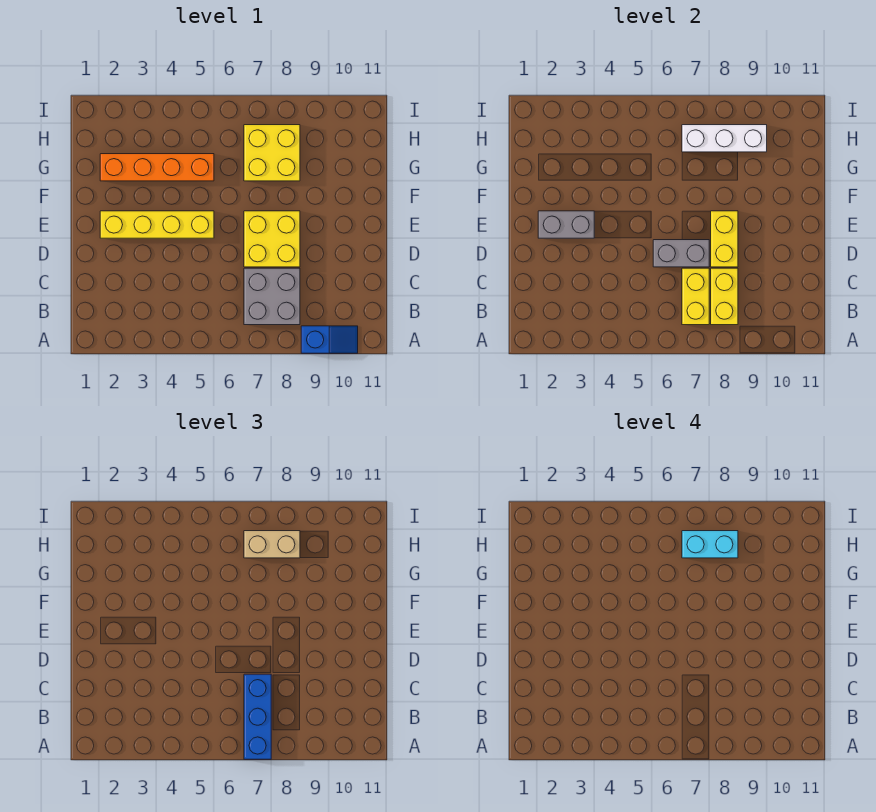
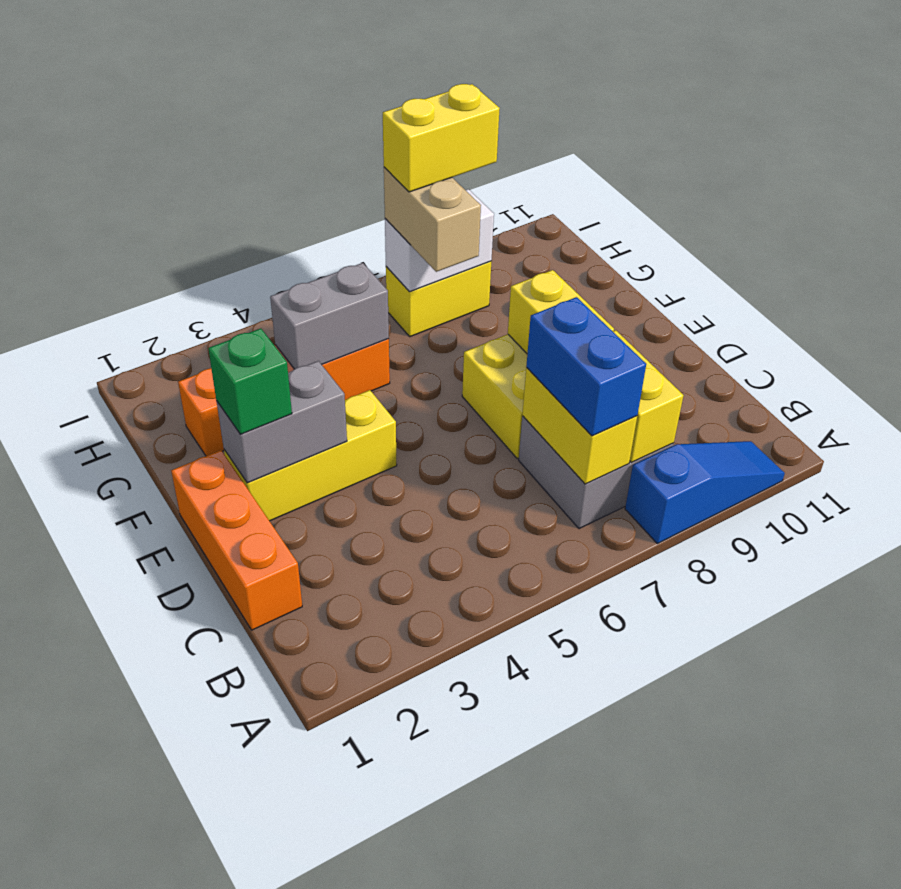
blue brick A7:C7 level 3 -> blue brick B7:C7 level 3
blue slope A9:A10 level 1 top 9 -> blue slope A8:A10 level 1 top 8
none -> orange brick C1:E1 level 1
grey brick D6:D7 level 2 -> grey brick G4:G5 level 2
yellow brick E2:E5 level 1 -> yellow brick E2:E4 level 1
none -> green brick E2 level 3
yellow brick G7:H8 level 1 -> yellow brick H7:H8 level 1
white brick H7:H9 level 2 -> white brick H7:H8 level 2
tan brick H7:H8 level 3 -> tan brick G7:H7 level 3
cyan brick H7:H8 level 4 -> yellow brick H7:H8 level 4

